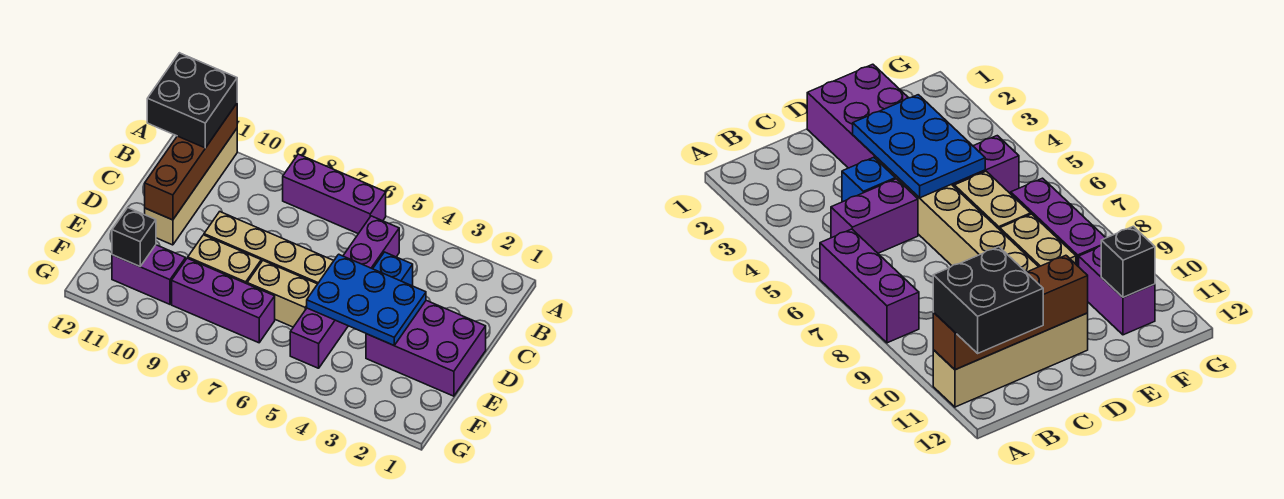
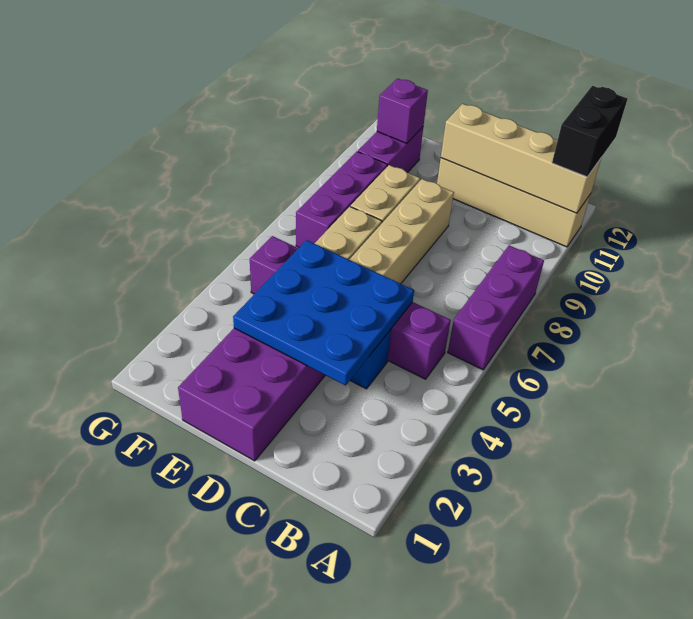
brown brick A11:D11 level 2 -> tan brick A11:D11 level 2
black brick A11:B12 level 3 -> black brick A11:A12 level 3
blue plate D3:E5 level 2 -> blue plate C3:E5 level 2
black brick F11 level 2 -> purple brick F11 level 2

